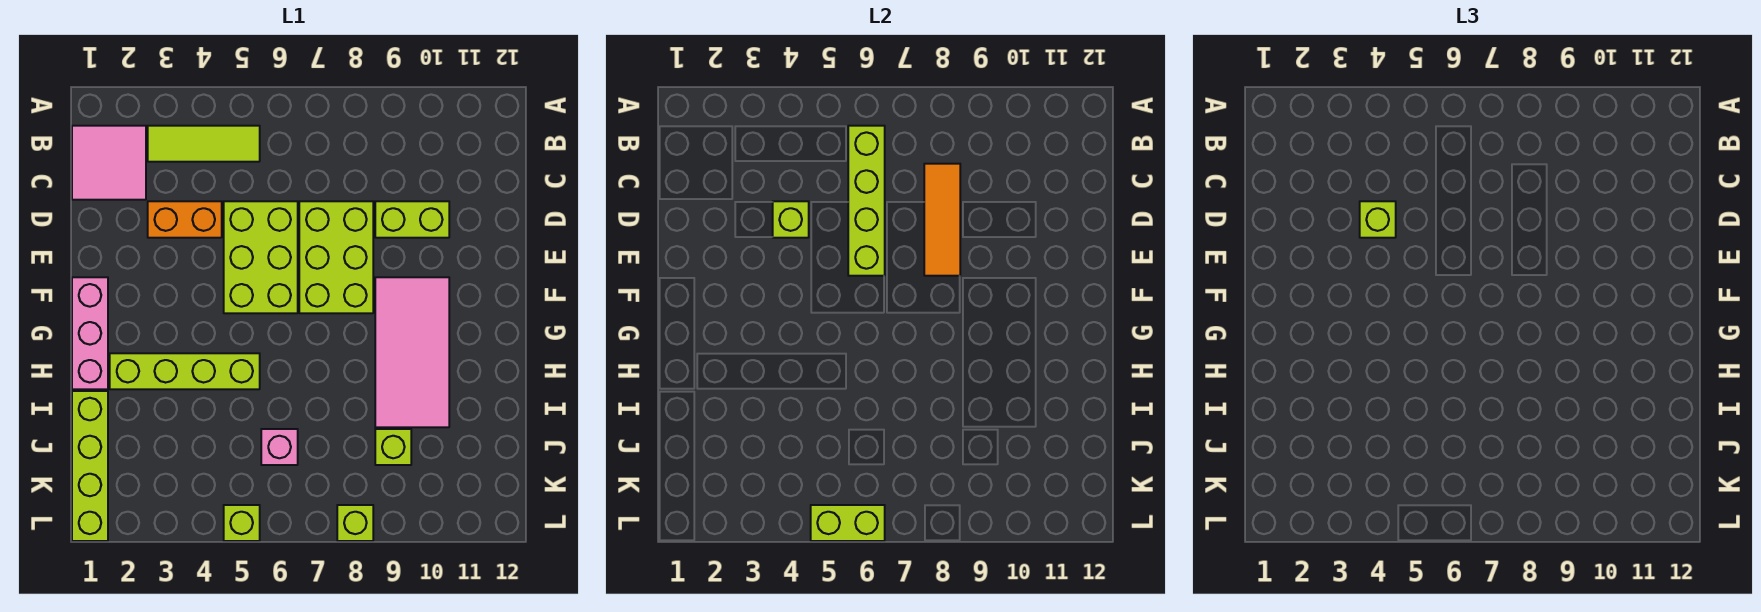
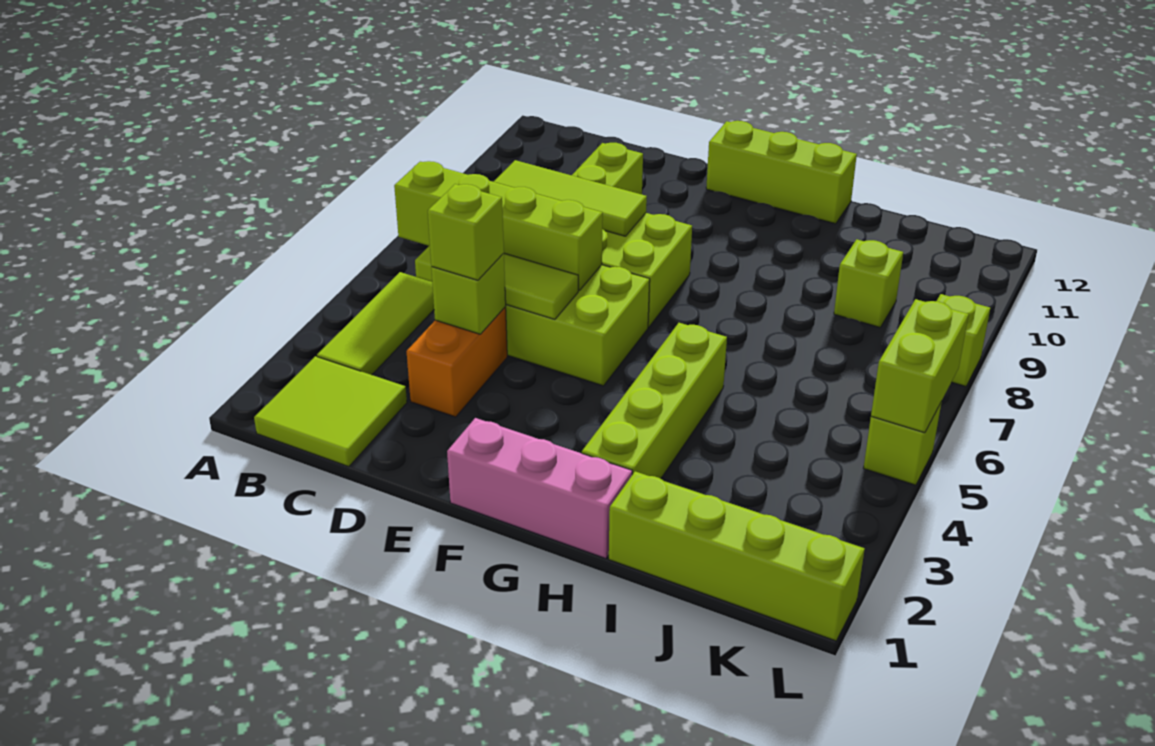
pink tile B1:C2 level 1 -> lime tile B1:C2 level 1
none -> lime tile C5:E5 level 2
orange tile C8:E8 level 2 -> lime tile C8:E8 level 2
pink tile F9:I10 level 1 -> none
none -> lime brick F12:H12 level 1
pink brick J6 level 1 -> none

